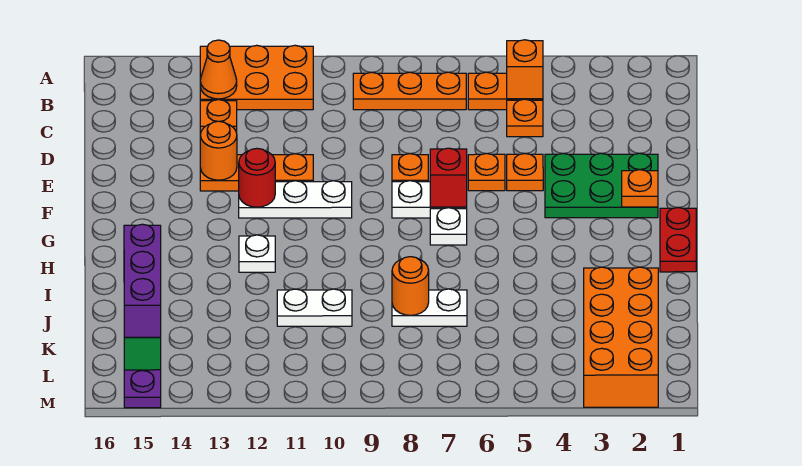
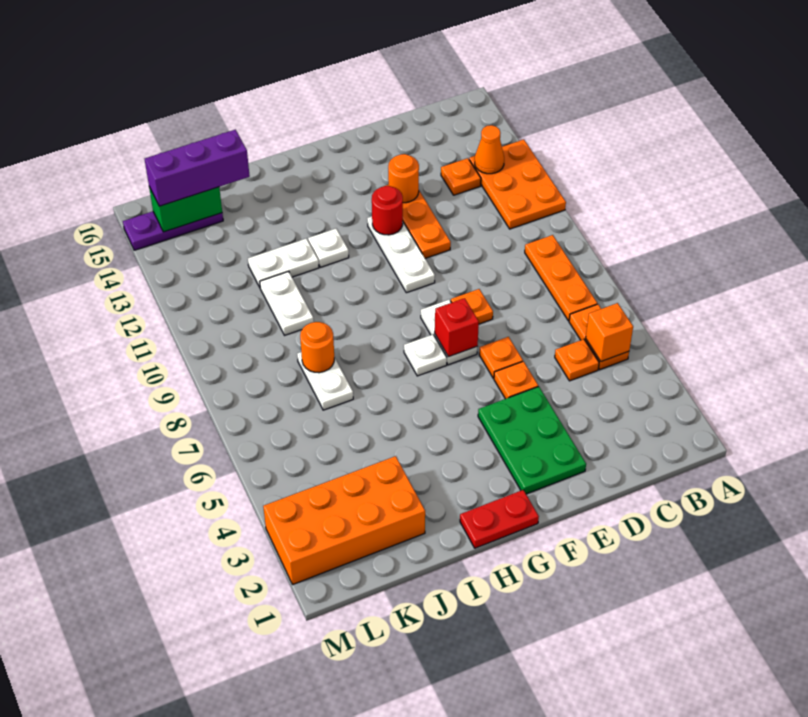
orange plate F2 level 2 -> none
none -> white plate I12:J12 level 1

